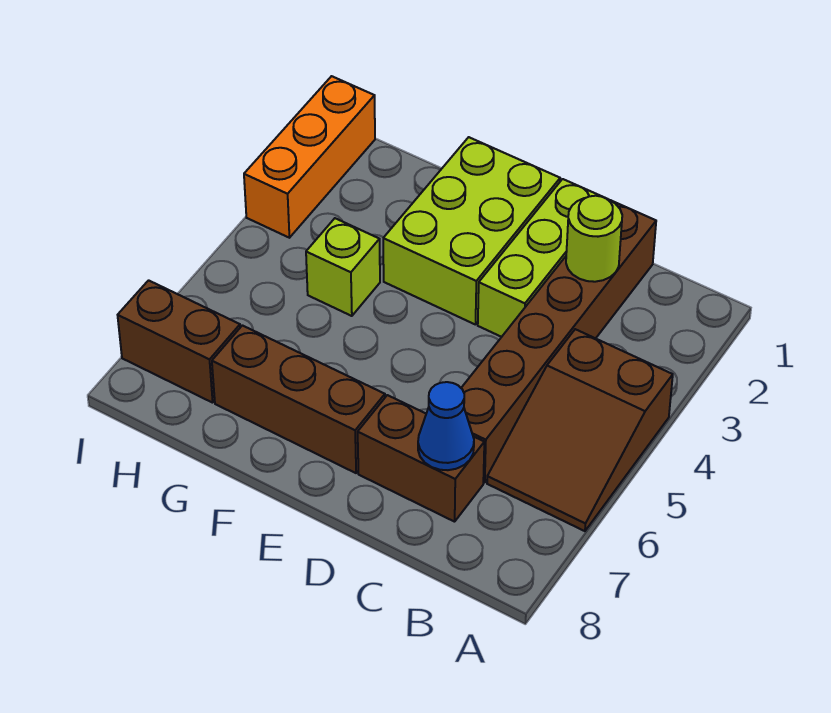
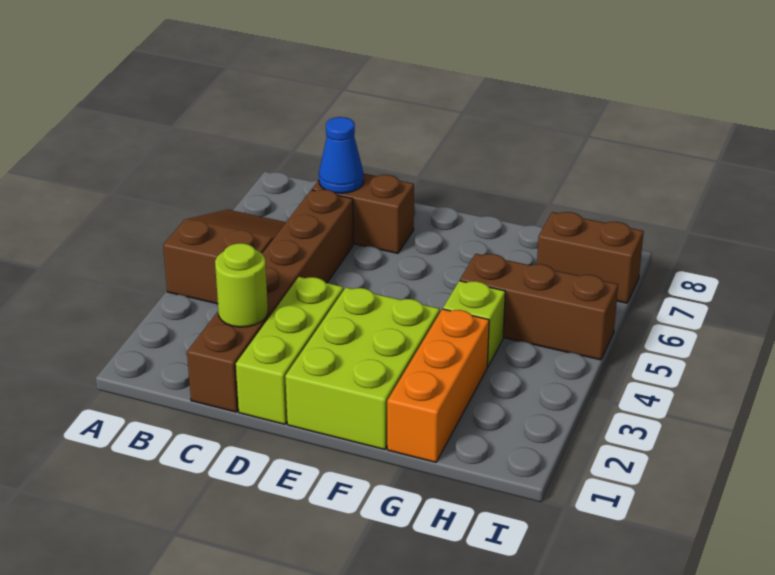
brown brick E7:G7 level 1 -> brown brick G5:I5 level 1
orange brick I1:I3 level 1 -> orange brick G1:G3 level 1

